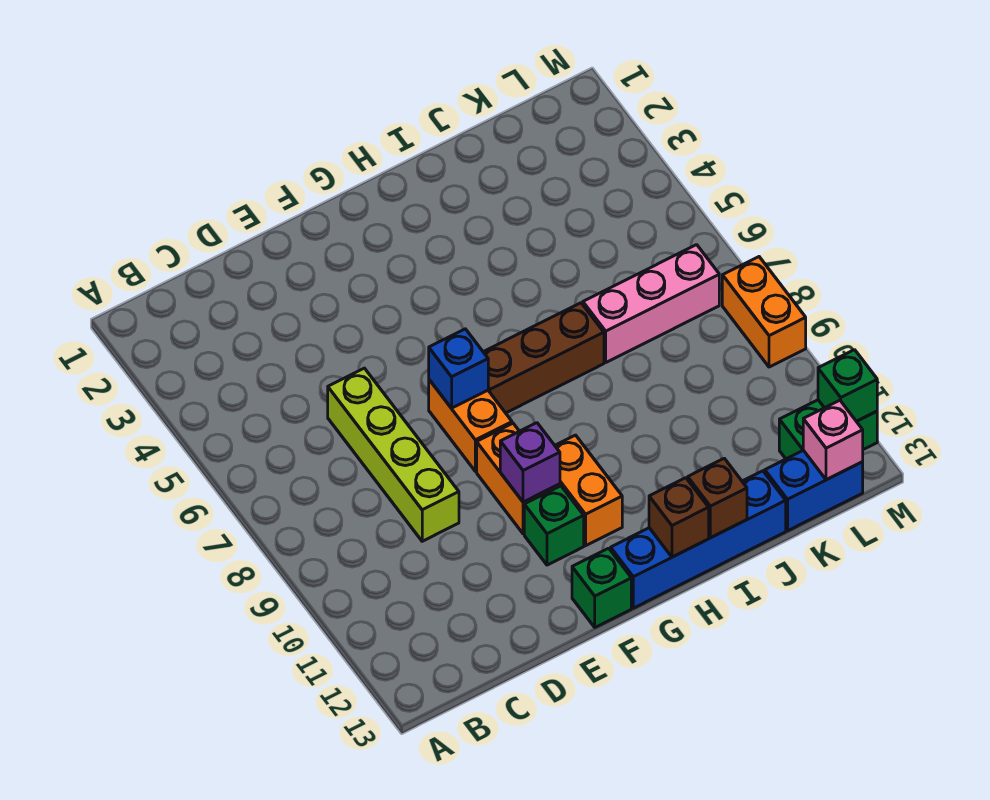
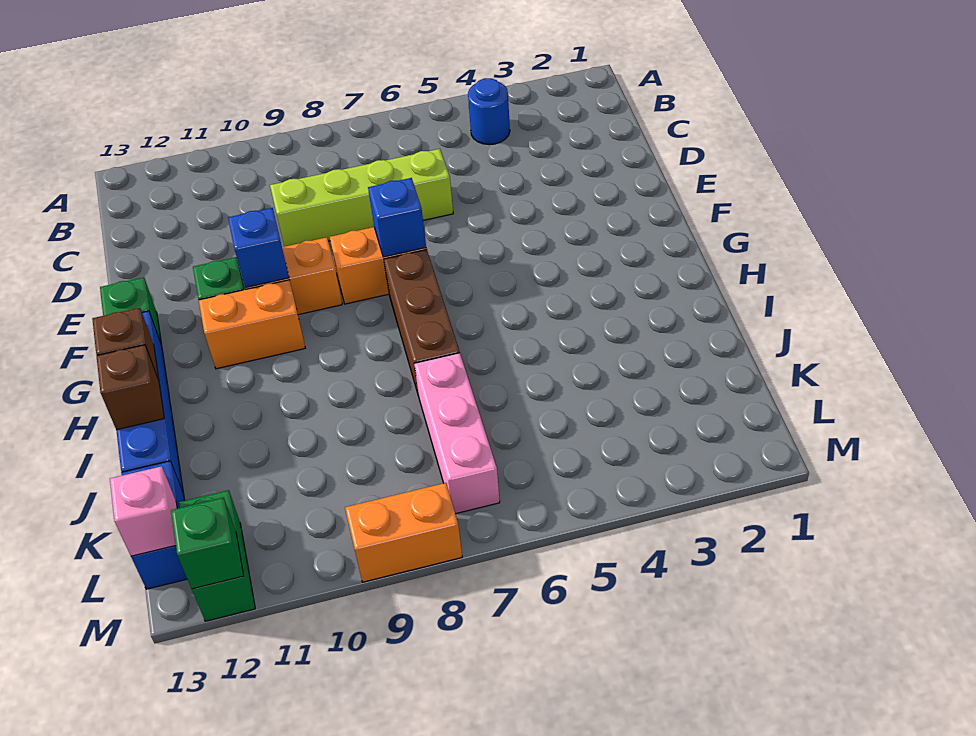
none -> blue round brick B4 level 1
purple brick F10 level 2 -> blue brick F10 level 2

